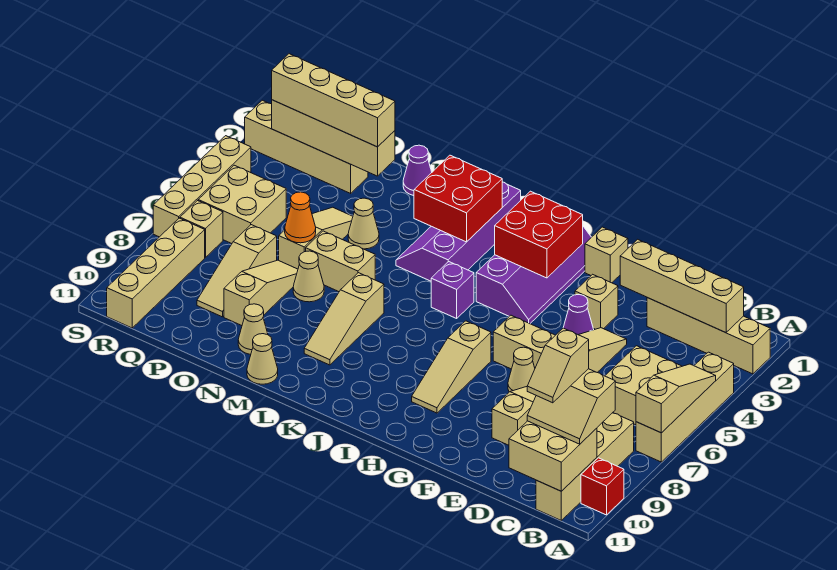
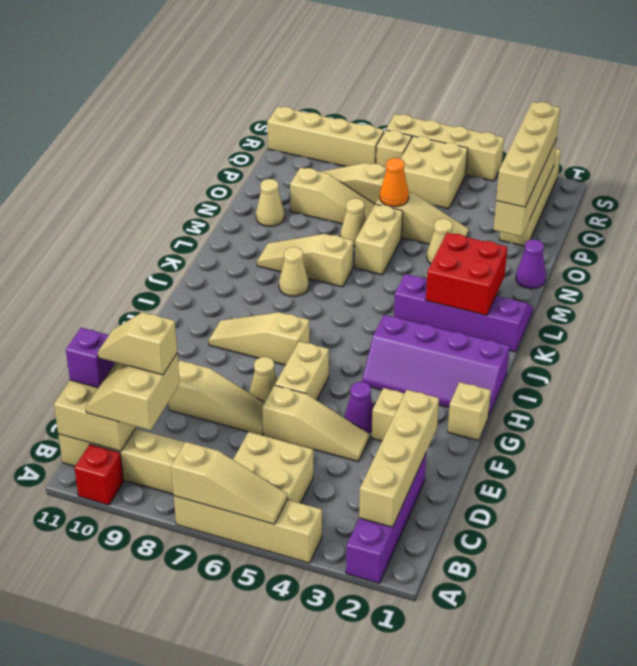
tan brick A2:D2 level 1 -> purple brick A2:D2 level 1
red brick H2:I3 level 2 -> none
purple brick J5 level 1 -> purple brick C11 level 3
tan cone M11 level 1 -> tan cone K8 level 1

